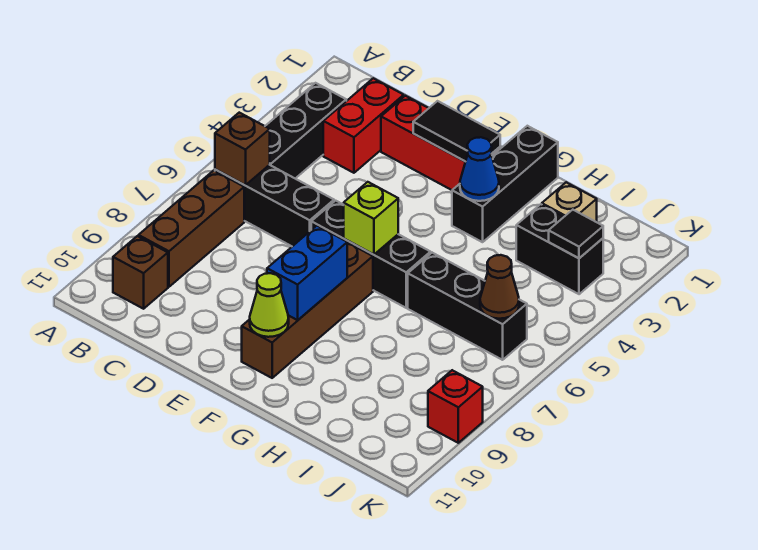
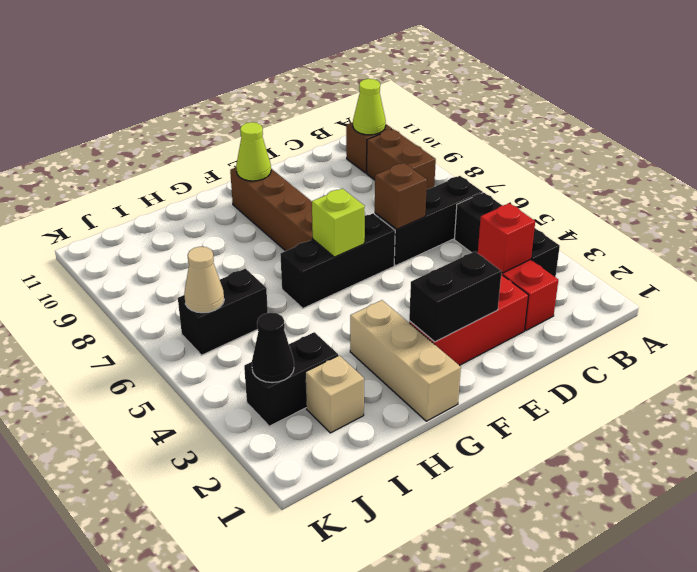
brown brick B6 level 2 -> brown brick D6 level 2
brown brick B7:B9 level 1 -> brown brick B8:B9 level 1
none -> lime cone B10 level 2
black tile E2:F2 level 2 -> black brick E2:F2 level 2
blue brick F8:F9 level 2 -> none
black brick G1:G3 level 1 -> tan brick G1:G3 level 1
blue cone G3 level 2 -> none
black brick H6:J6 level 1 -> black brick I6:J6 level 1
black tile J3 level 2 -> black cone J3 level 2
brown cone J6 level 2 -> tan cone J6 level 2
red brick K9 level 1 -> red brick C3 level 2

